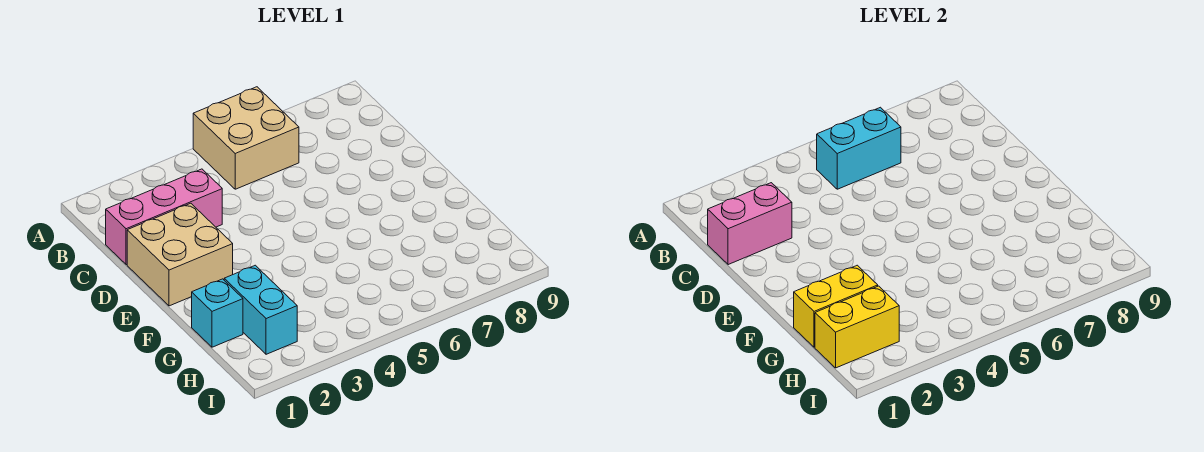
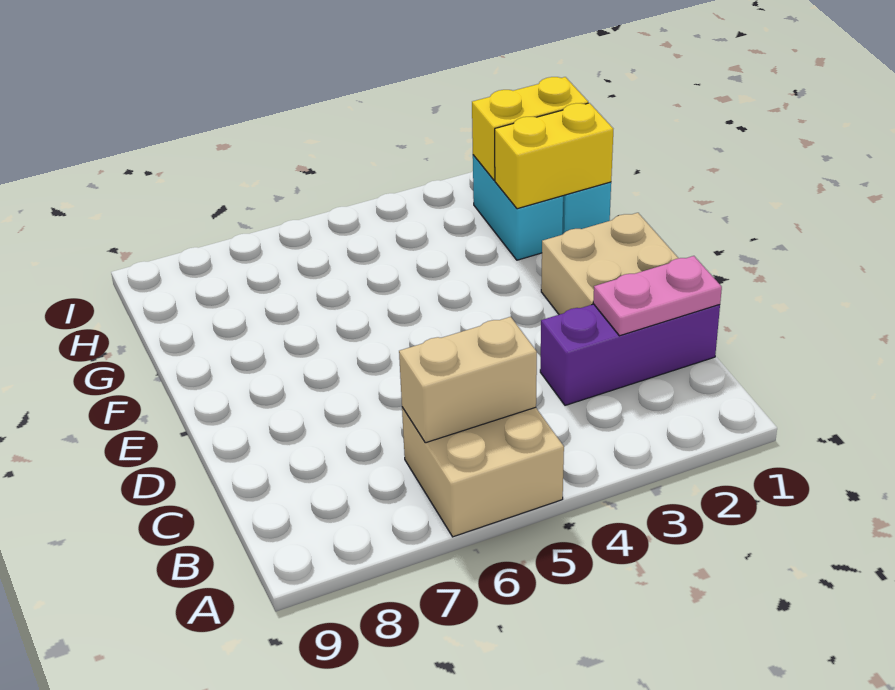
cyan brick B5:B6 level 2 -> tan brick B5:B6 level 2
pink brick C1:C3 level 1 -> purple brick C1:C3 level 1
pink brick C1:C2 level 2 -> pink plate C1:C2 level 2

